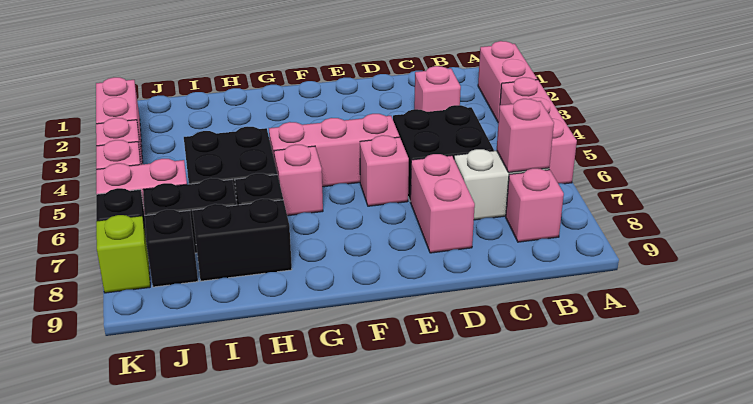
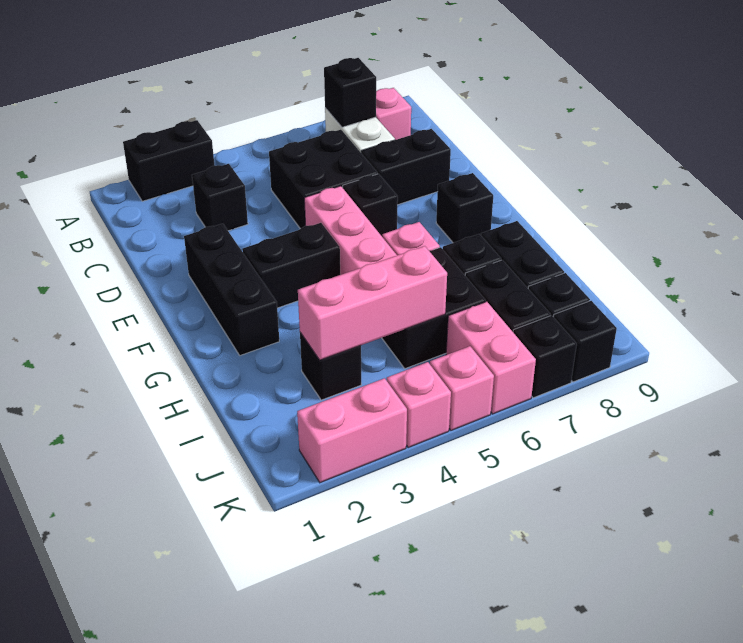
pink brick A2:A3 level 1 -> black brick A2:A3 level 1
pink brick A4:A6 level 1 -> pink brick I3:I5 level 2
pink brick B7 level 2 -> black brick B7 level 2
pink brick C3 level 1 -> black brick C3 level 1
pink brick D7:D8 level 1 -> black brick D7:D8 level 1
none -> black brick E2:G2 level 1
pink brick E6 level 1 -> black brick E6 level 1
none -> black brick F3:F4 level 1
none -> black brick F8 level 1
none -> black brick I3 level 1
lime brick K8 level 1 -> black brick K8 level 1

